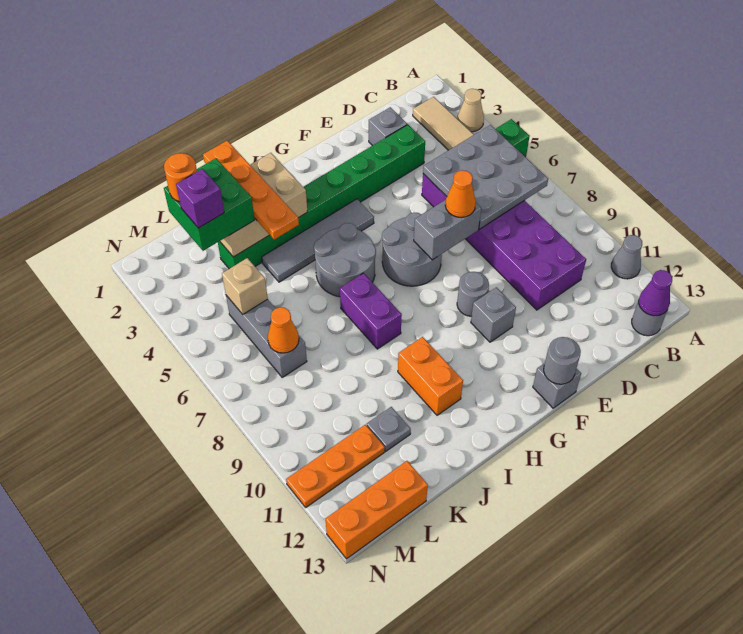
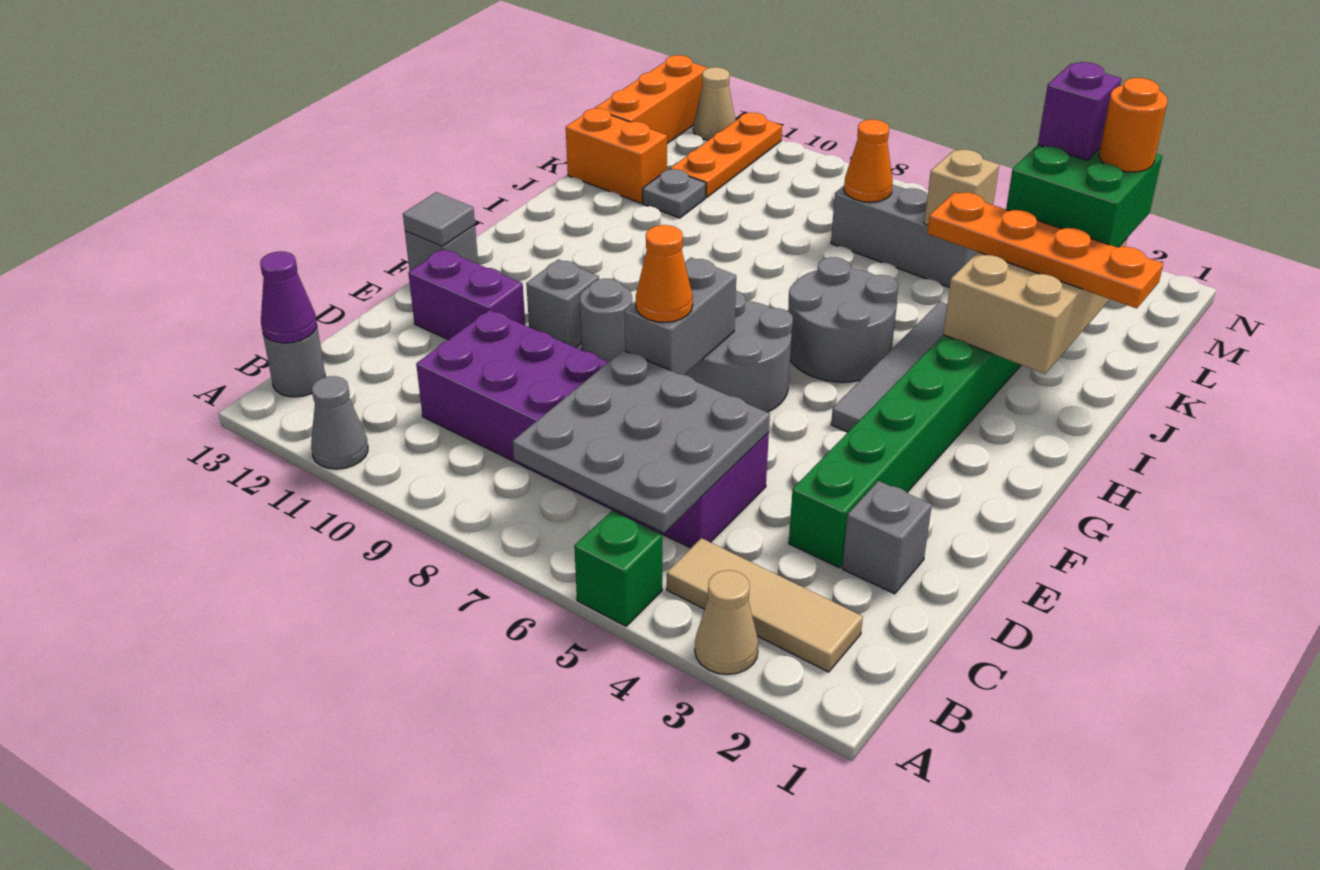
grey round brick F13 level 2 -> grey tile F13 level 2
purple brick I7:I8 level 1 -> purple brick E11:E12 level 1
orange brick I10:I11 level 1 -> orange brick K12:K13 level 1
none -> tan cone N12 level 1

